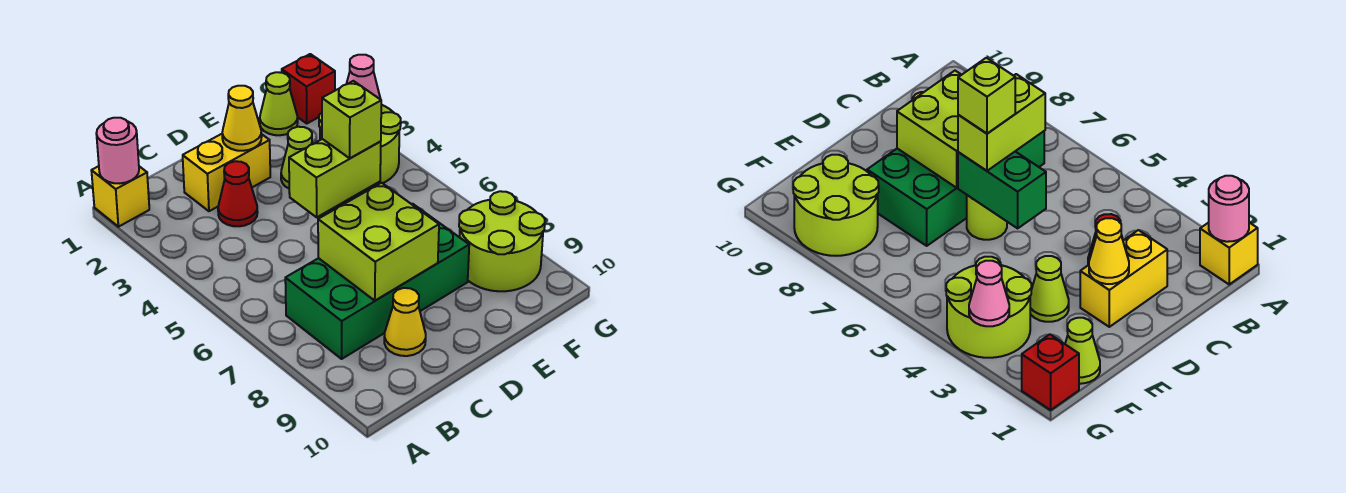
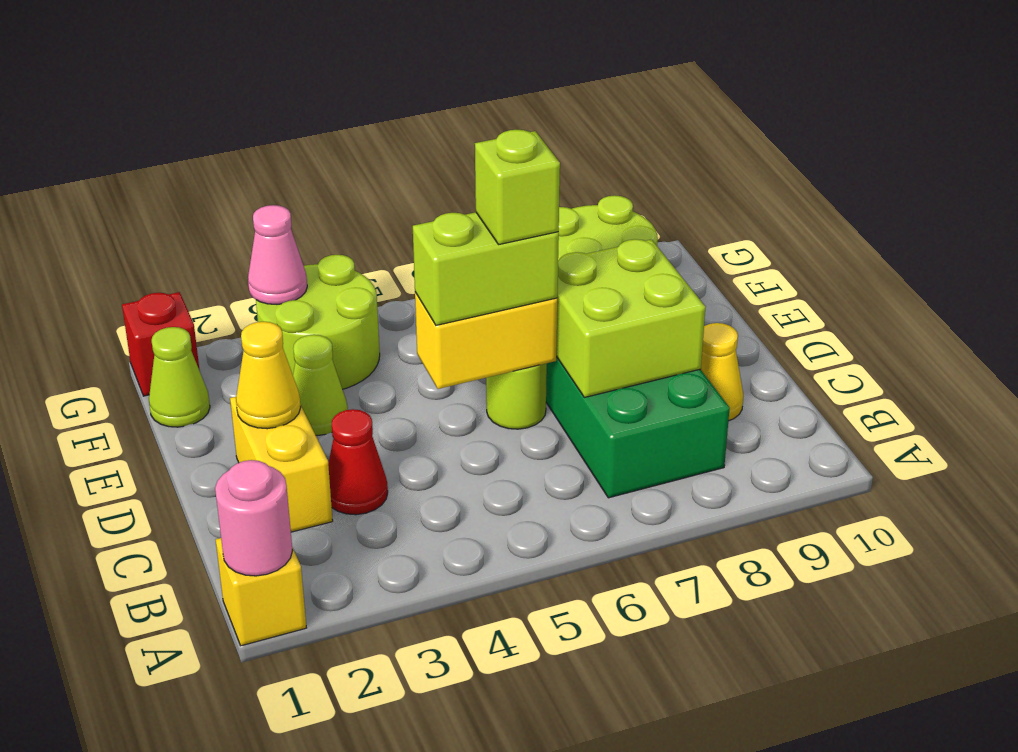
lime brick C6:D6 level 3 -> lime brick D5:D6 level 3
green brick D5:D6 level 2 -> yellow brick D5:D6 level 2

